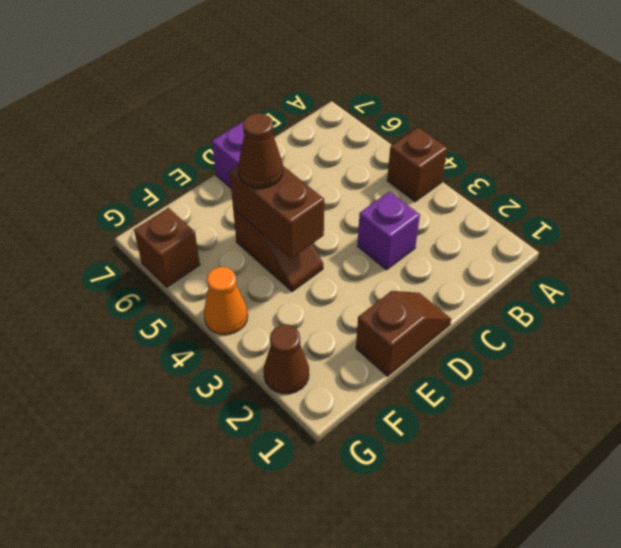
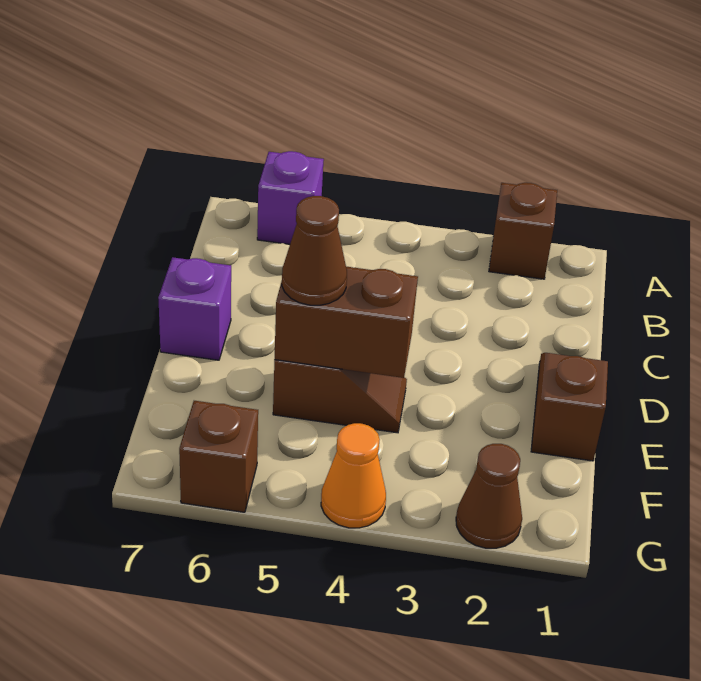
brown brick A4 level 1 -> brown brick A2 level 1
purple brick C3 level 1 -> purple brick A6 level 1

